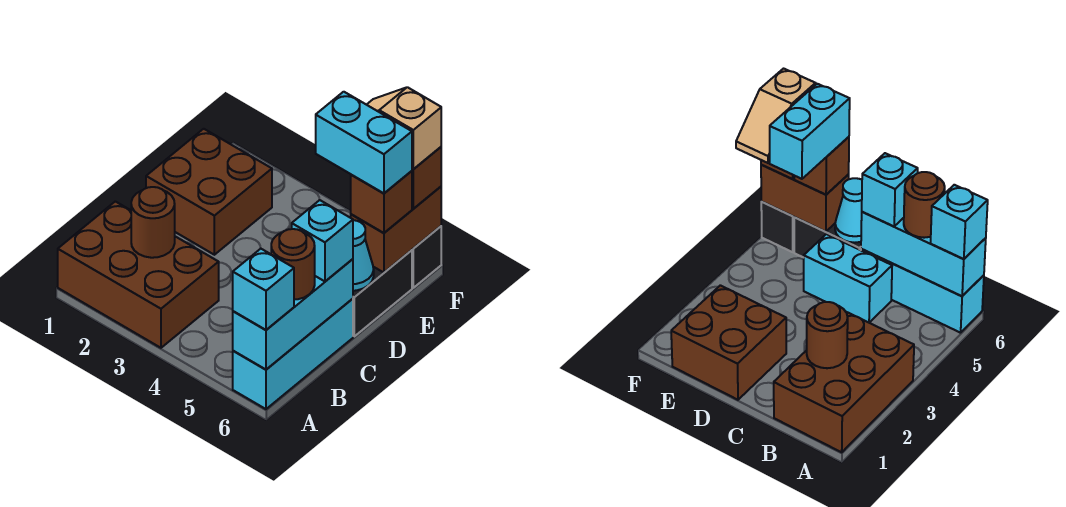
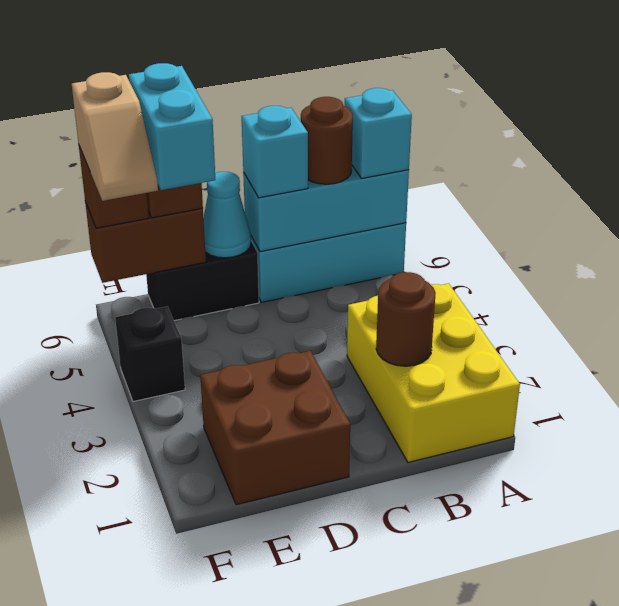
brown brick A1:B3 level 1 -> yellow brick A1:B3 level 1
cyan brick C5:D5 level 1 -> none
black brick F6 level 1 -> black brick F4 level 1

